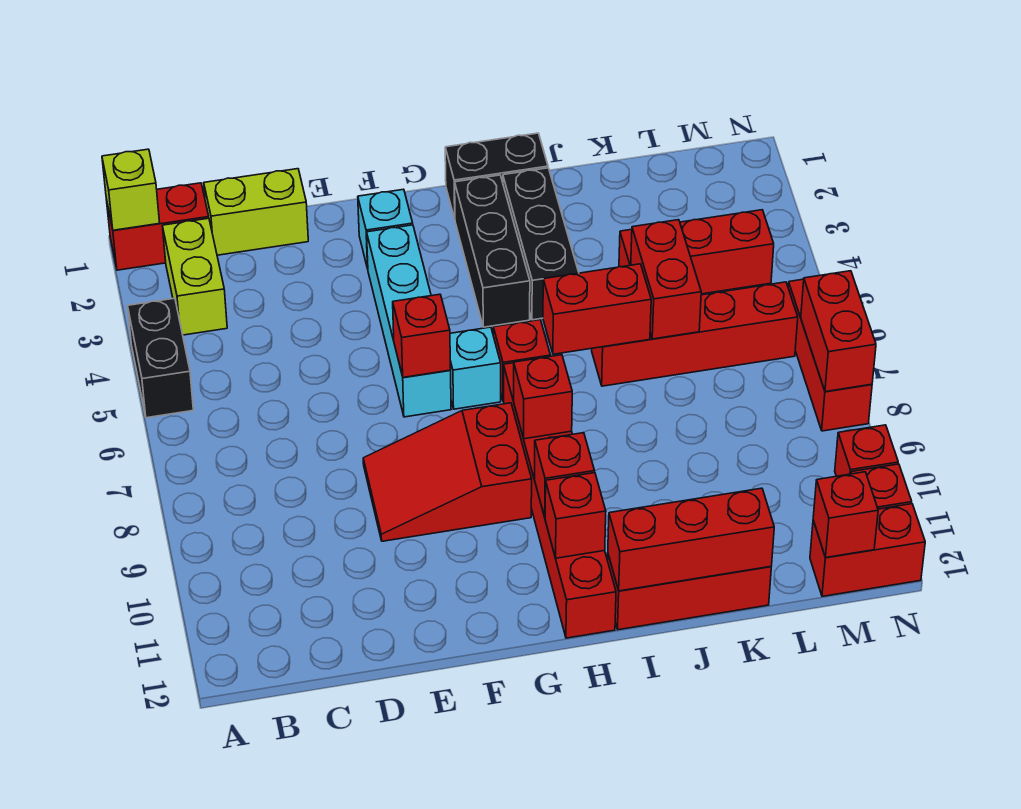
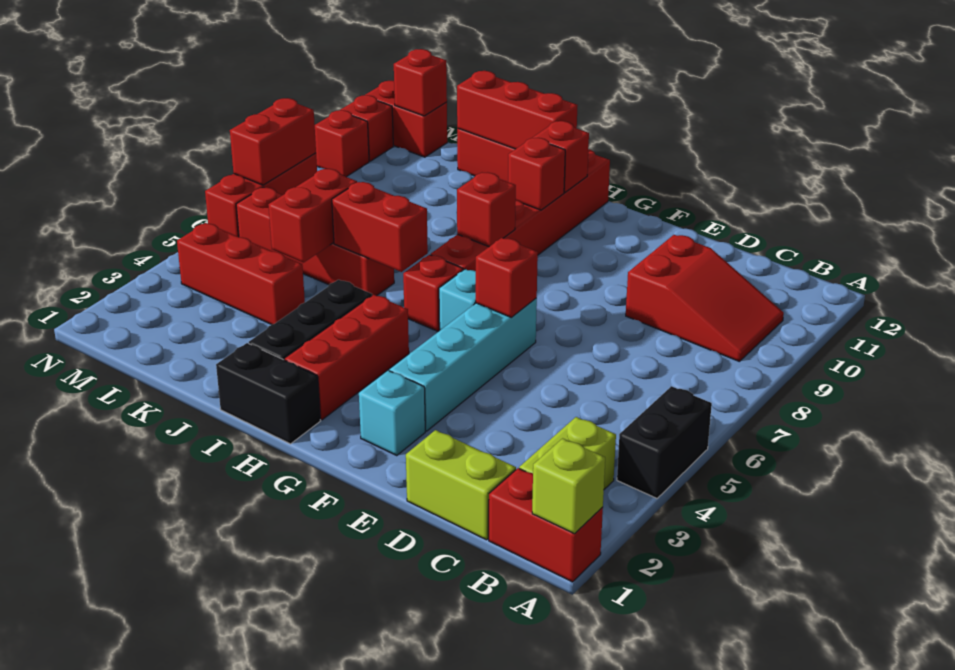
red slope E8:G9 level 1 top G -> red slope B9:D10 level 1 top D
black brick H2:H4 level 1 -> red brick H2:H4 level 1

